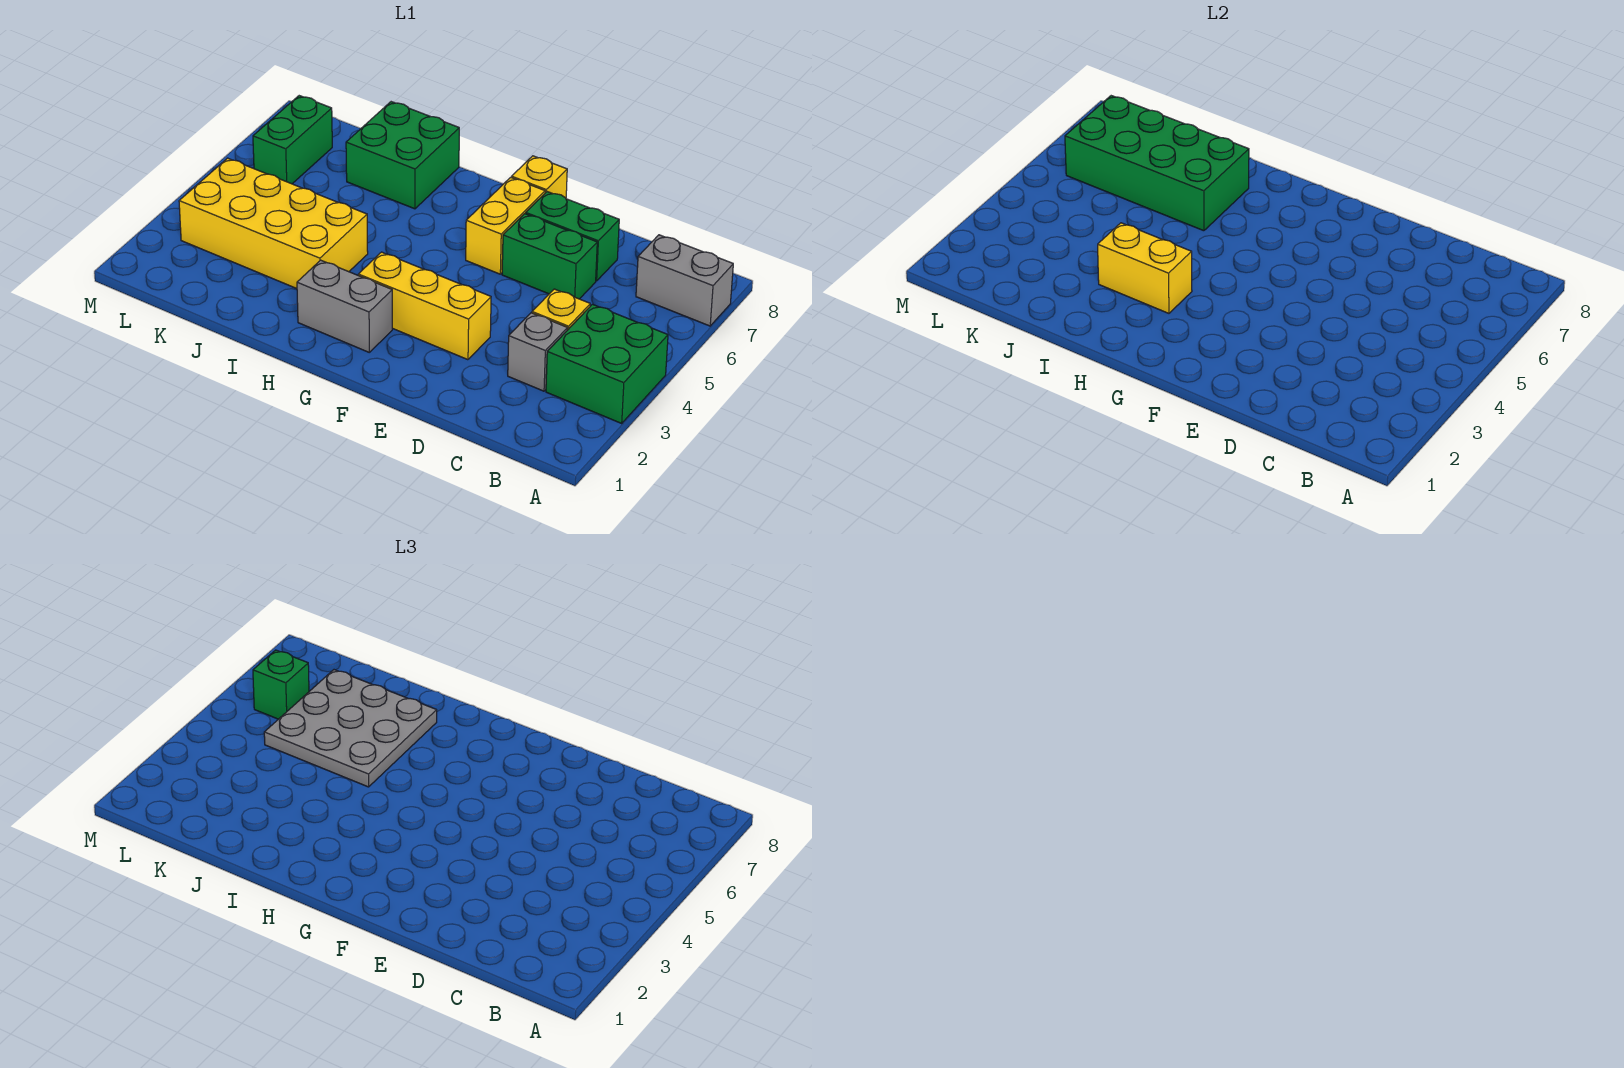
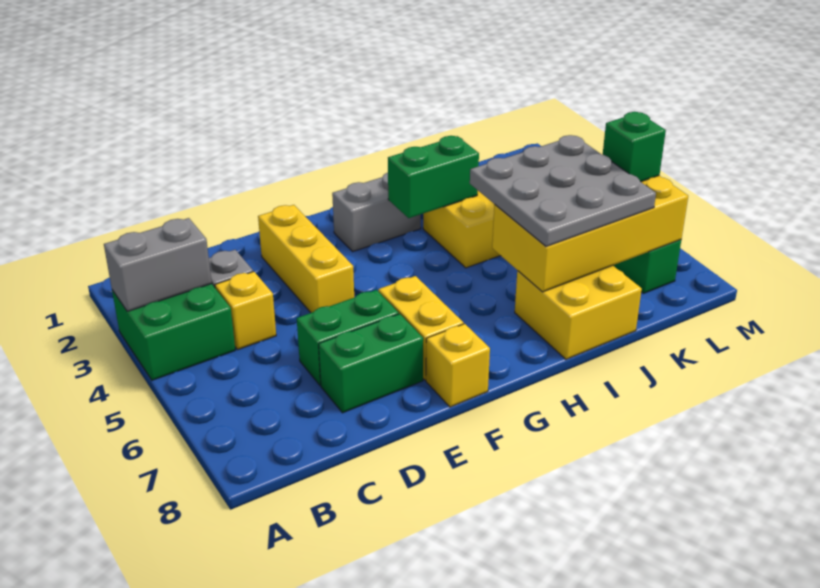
grey brick A7:B7 level 1 -> grey brick A3:B3 level 2
yellow brick E3:G3 level 1 -> yellow brick E2:E4 level 1
yellow brick H3:I3 level 2 -> green brick H3:I3 level 2
green brick I6:L7 level 2 -> yellow brick I6:L7 level 2
green brick I7:J8 level 1 -> yellow brick I7:J8 level 1

